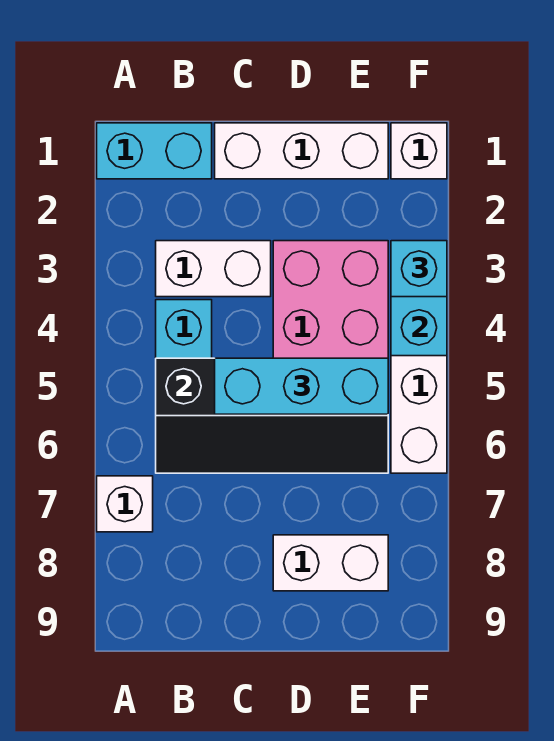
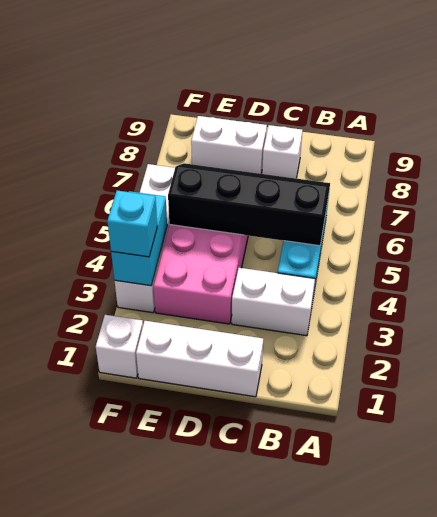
cyan brick A1:B1 level 1 -> none
white brick A7 level 1 -> white brick C8 level 1
cyan brick C5:E5 level 3 -> none

